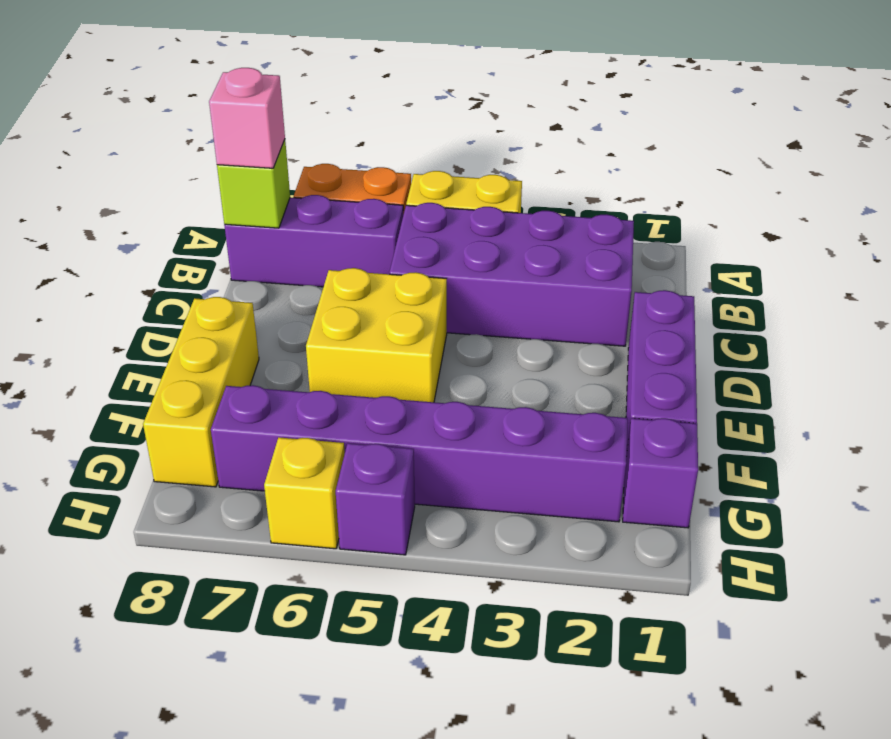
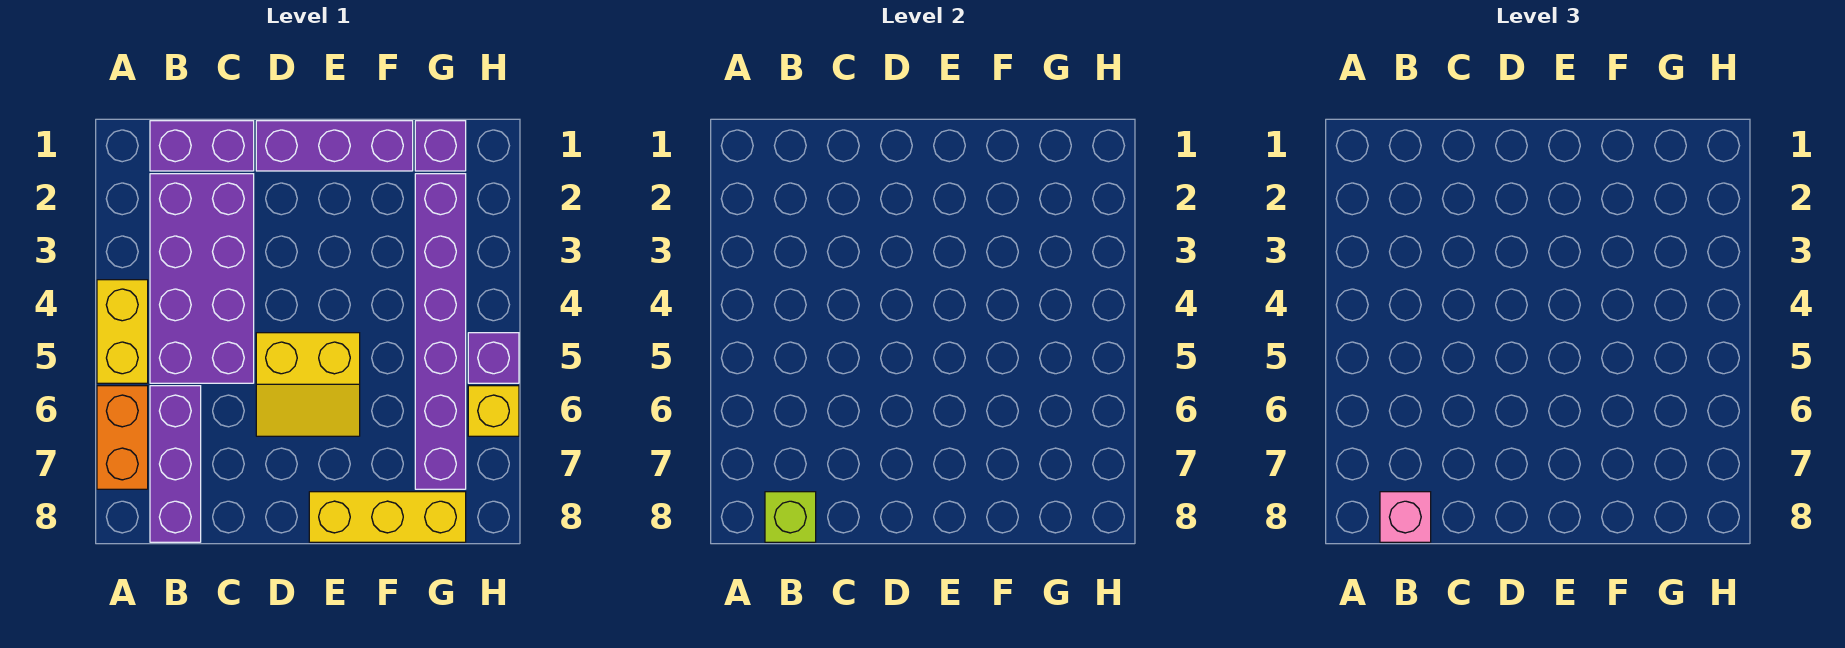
none -> purple brick B1:C1 level 1
yellow brick D5:E6 level 1 -> yellow slope D5:E6 level 1 top 5

